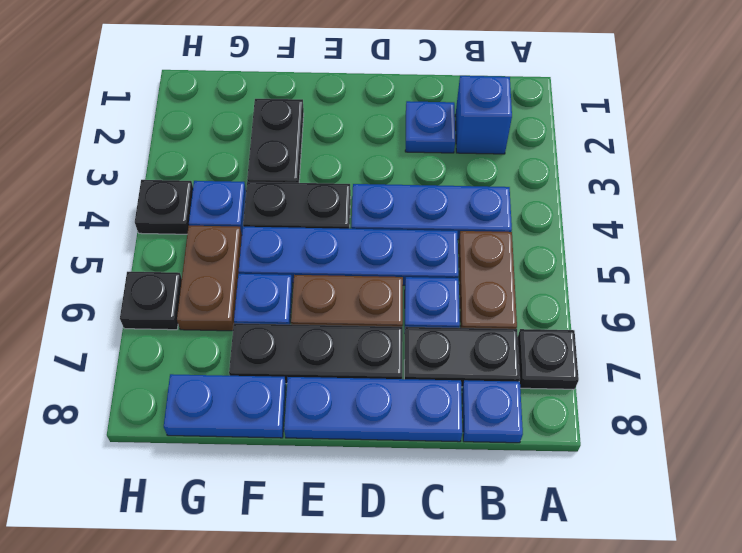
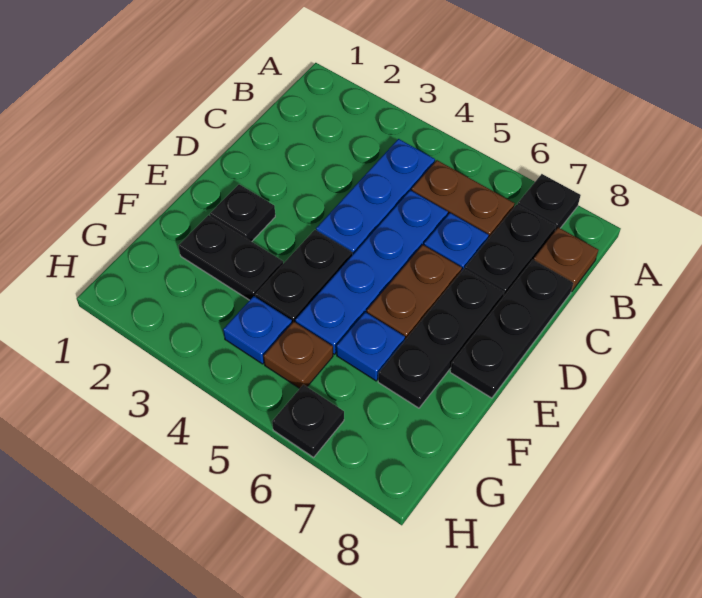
blue brick B2 level 1 -> none
blue plate B8 level 1 -> brown plate B8 level 1
blue plate C2 level 1 -> none
blue plate C8:E8 level 1 -> black plate C8:E8 level 1
blue plate F8:G8 level 1 -> none
brown plate G5:G6 level 1 -> brown plate G5 level 1
black plate H4 level 1 -> black plate E2 level 1

